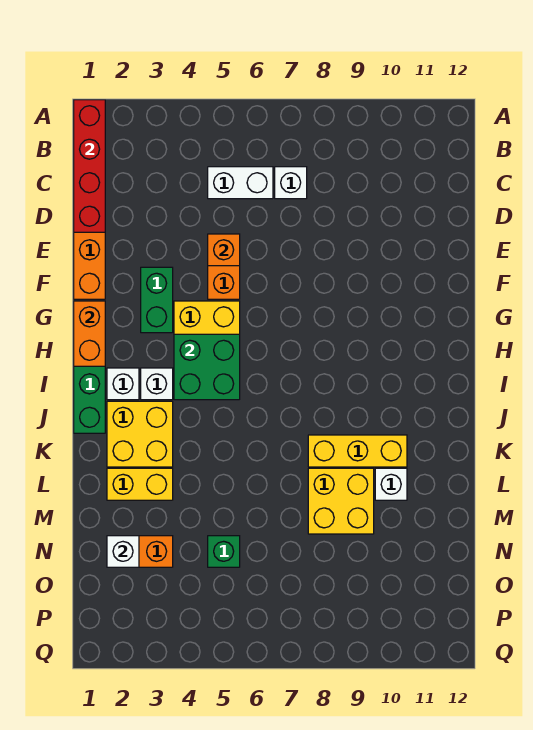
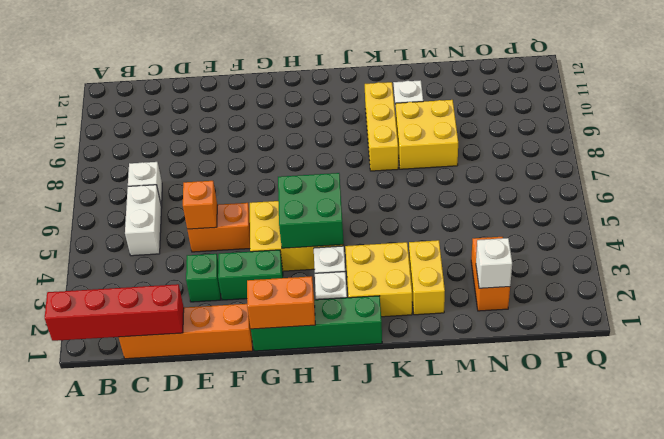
green brick N5 level 1 -> green brick E3 level 1

